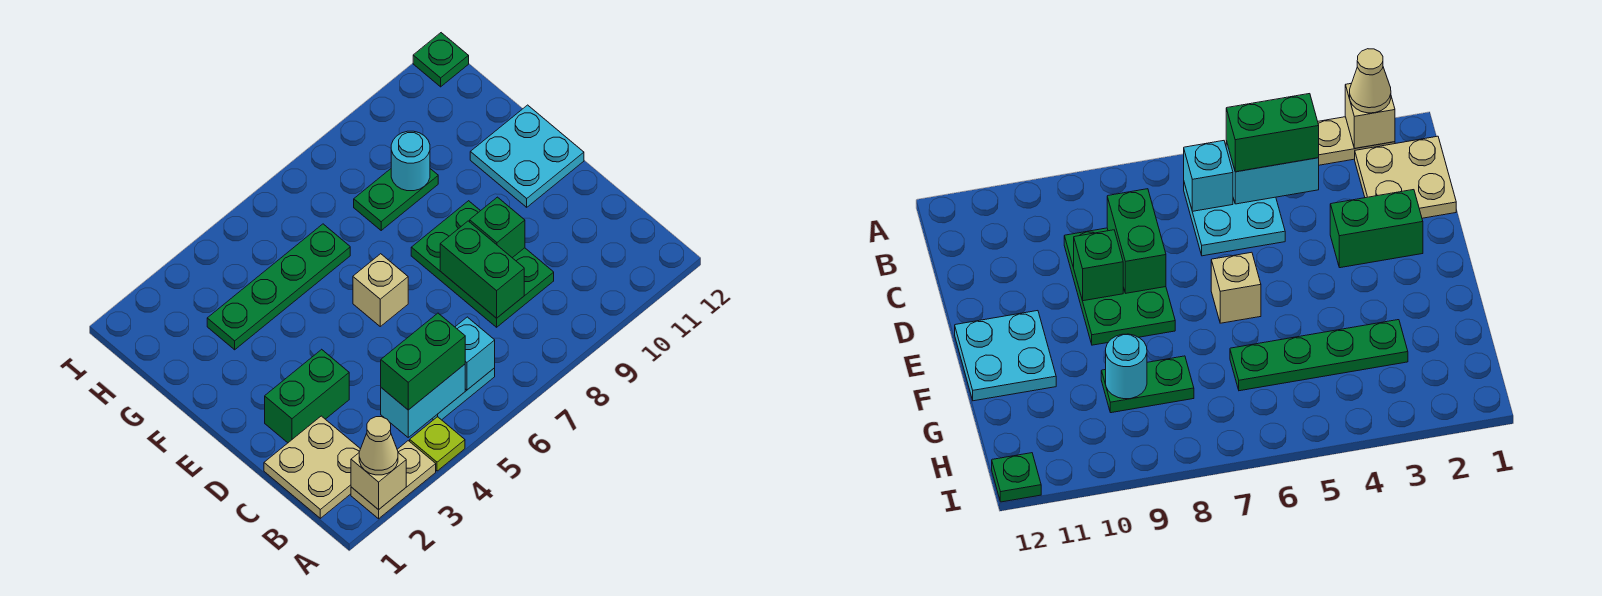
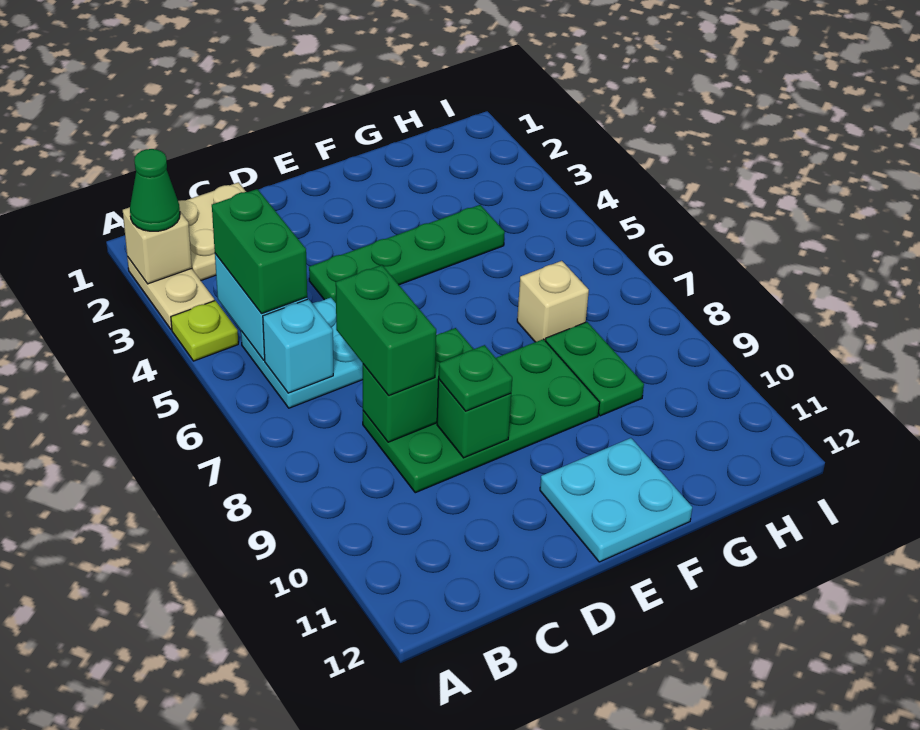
tan cone A2 level 3 -> green cone A2 level 3
green plate C8:E9 level 1 -> green plate C8:F9 level 1
green brick D2:D3 level 1 -> green brick C7:C8 level 3
tan brick E6 level 1 -> tan brick G7 level 1
green plate G3:G6 level 1 -> green plate D4:G4 level 1
cyan round brick G9 level 2 -> none
green plate I12 level 1 -> green plate D9 level 3

